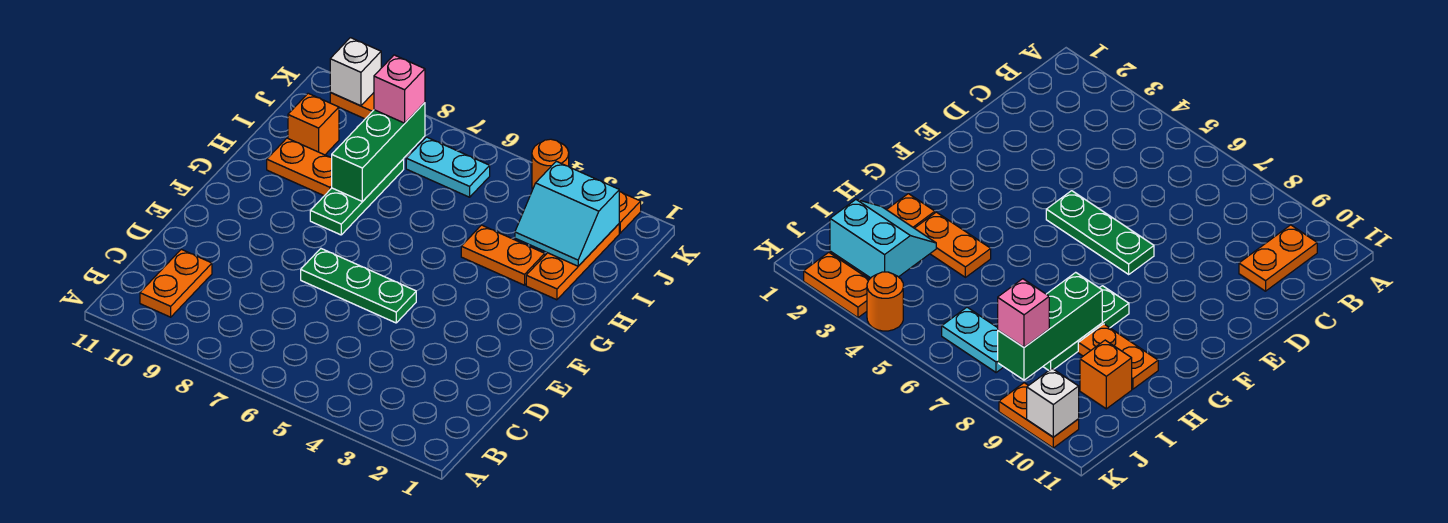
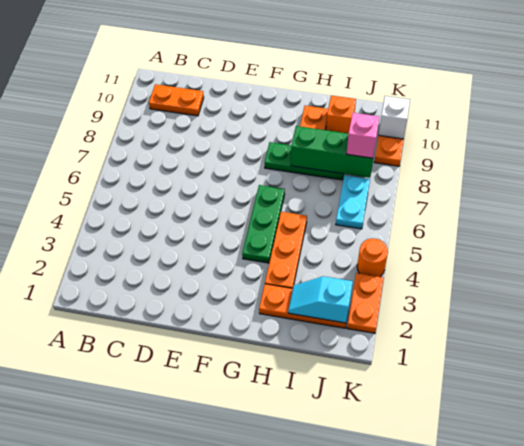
green plate E5:E7 level 1 -> green plate G4:G6 level 1
orange plate H3:H4 level 1 -> orange plate H3:H5 level 1
cyan slope I2:J3 level 2 top J -> cyan slope I2:J2 level 2 top J

